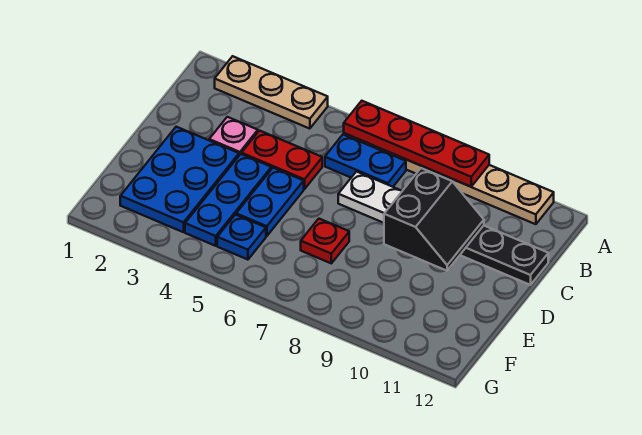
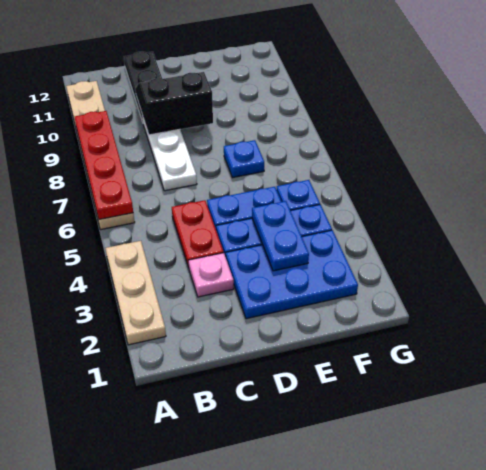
blue plate B6:B7 level 1 -> blue plate E3:E4 level 2
red plate E7 level 1 -> blue plate E7 level 1

